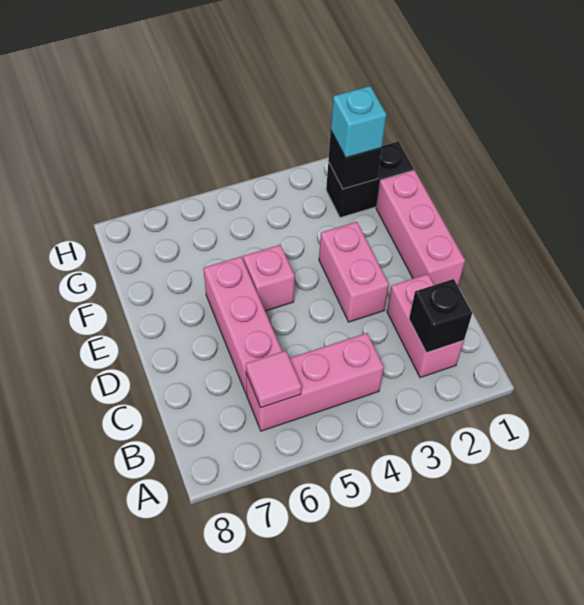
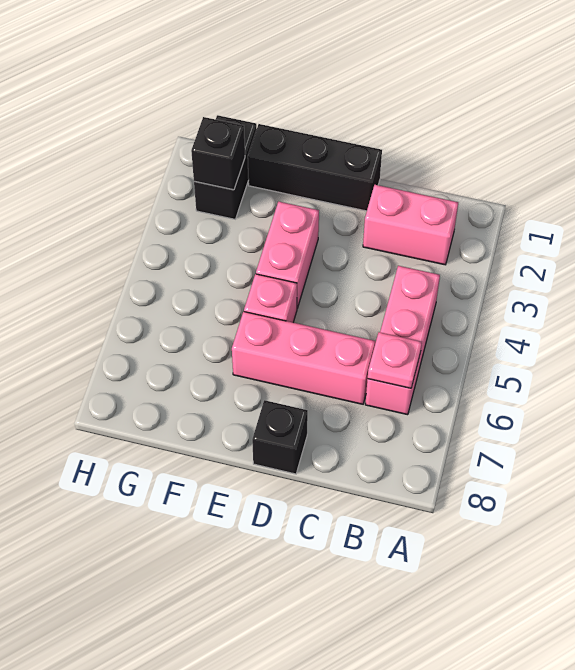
black brick B2 level 2 -> black brick D8 level 1
pink tile B6 level 2 -> pink plate B6 level 2
pink brick D1:F1 level 1 -> black brick D1:F1 level 1
pink brick D3:E3 level 1 -> pink brick E3:E4 level 1
cyan brick G2 level 3 -> none

